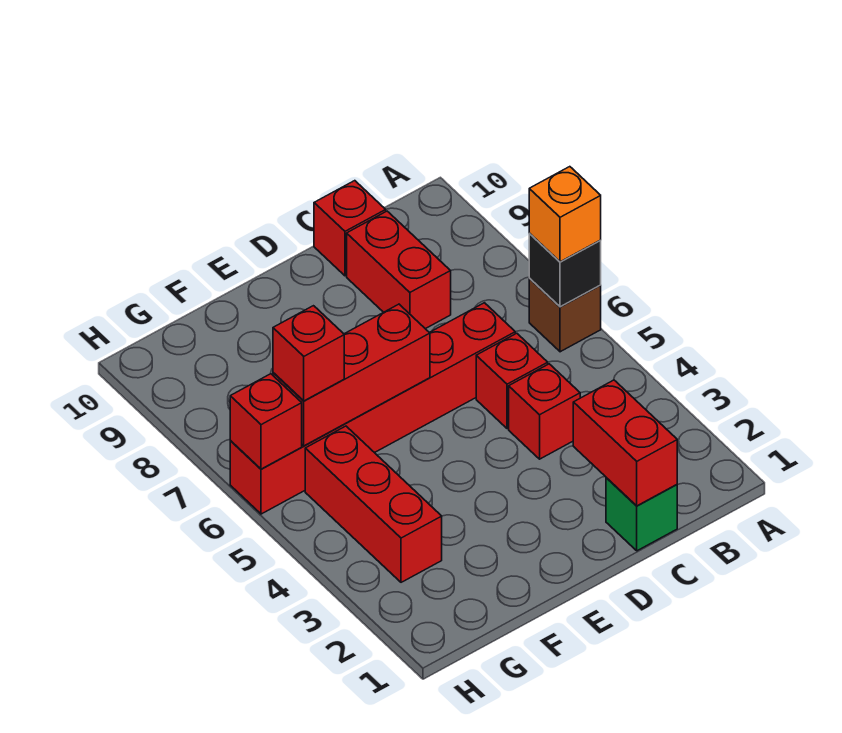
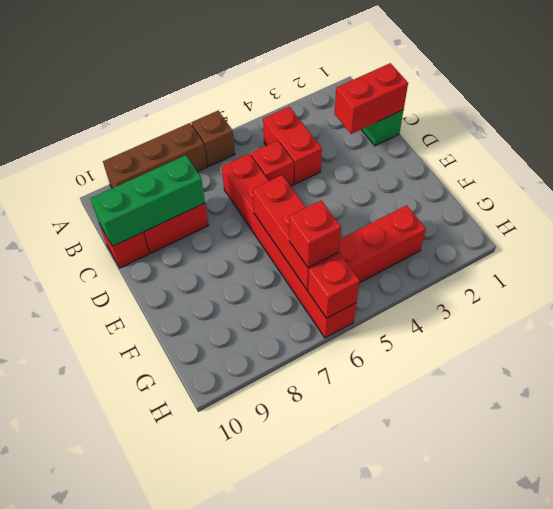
black brick A6 level 2 -> none
orange brick A6 level 3 -> none
none -> brown brick A7:A9 level 1
red brick C4 level 1 -> red brick B4:C4 level 1
none -> green brick C8:C10 level 2

